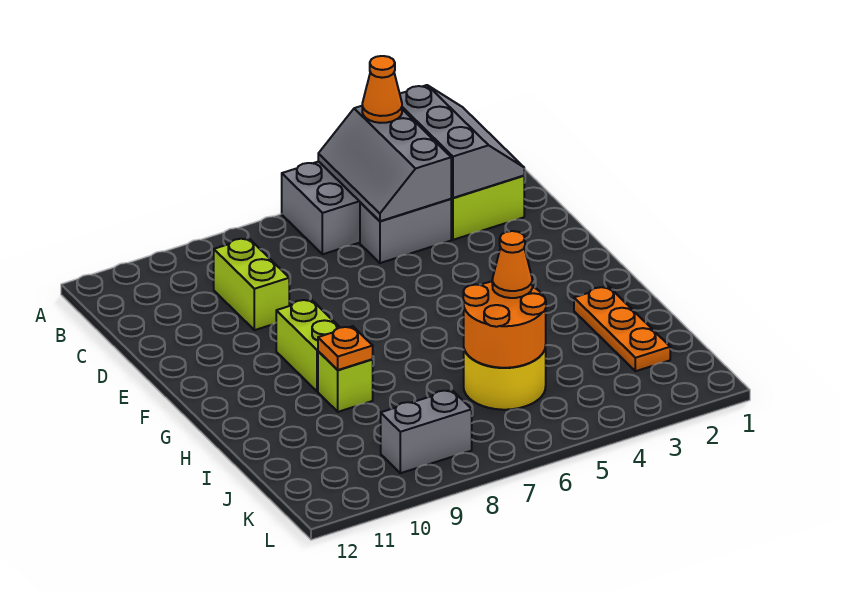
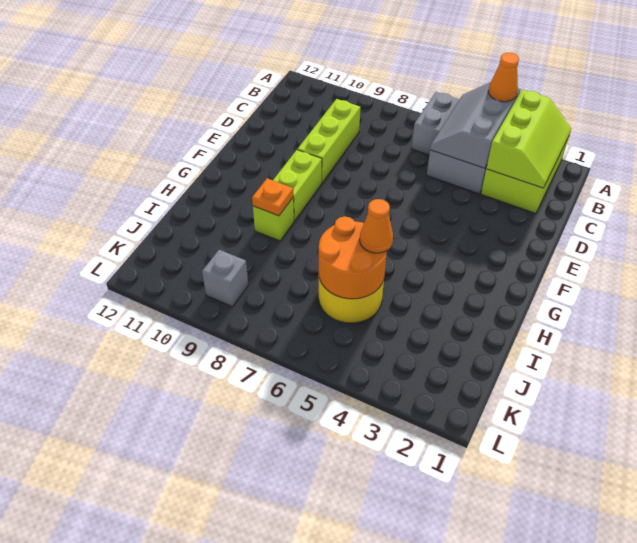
grey slope A2:C3 level 2 top 3 -> lime slope A2:C3 level 2 top 3
lime brick C9:D9 level 1 -> lime brick C9:E9 level 1
orange plate H2:J2 level 1 -> none
grey brick K8:K9 level 1 -> grey brick K9 level 1

